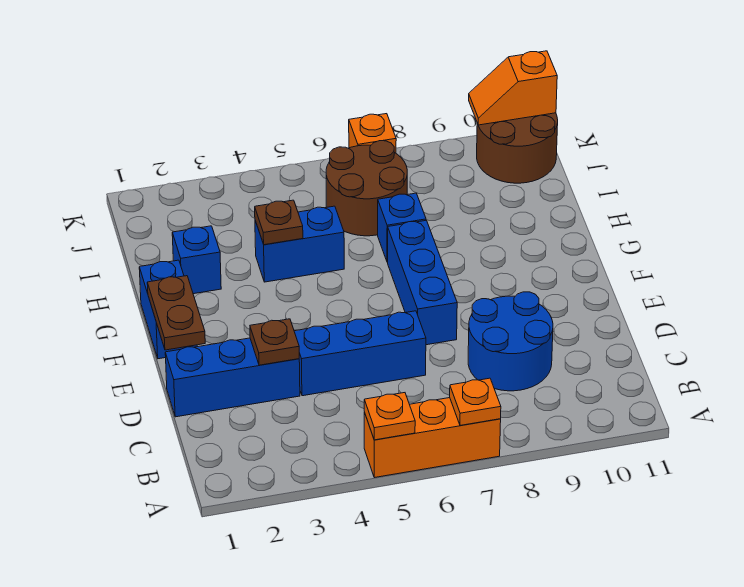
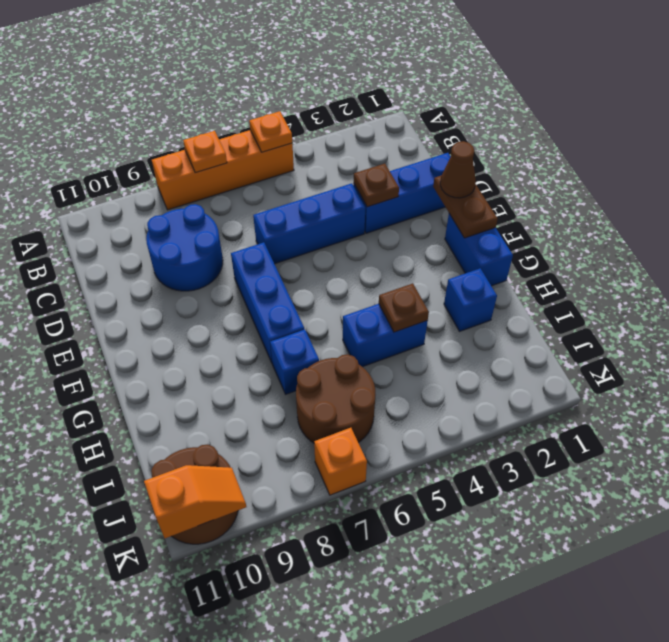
orange brick A5:A7 level 1 -> orange brick A5:A8 level 1
none -> brown cone E1 level 3

